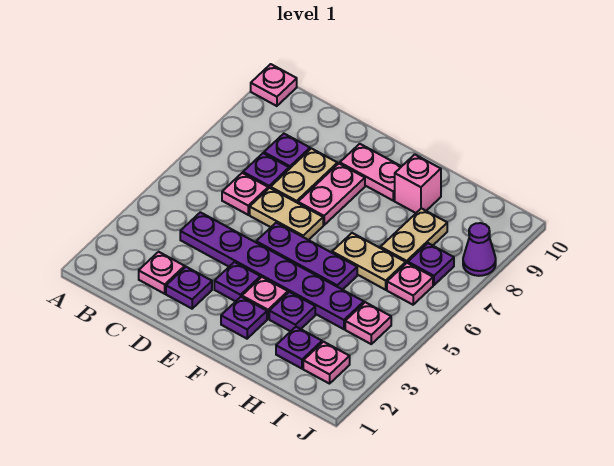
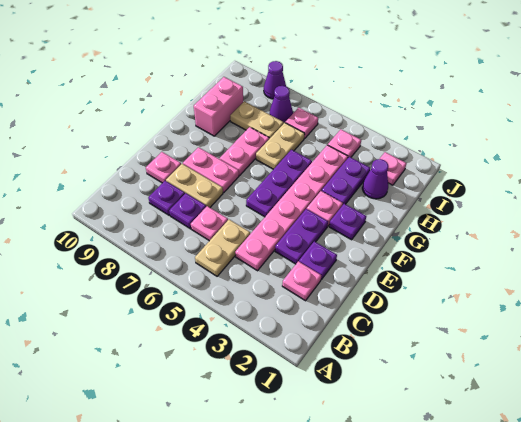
pink plate A10 level 1 -> pink plate D9 level 1
purple plate C4:H4 level 1 -> pink plate C4:H4 level 1
tan plate D6:E6 level 1 -> tan plate B5:C5 level 1
purple plate E3 level 1 -> purple plate D3:E3 level 1
pink plate E9:F9 level 1 -> pink plate F7:G7 level 1
purple plate G3 level 1 -> purple plate G3:H3 level 1
pink brick G9 level 1 -> pink brick G9:H9 level 1
purple plate H2 level 1 -> purple cone H2 level 1
purple plate I7 level 1 -> purple cone I7 level 1

